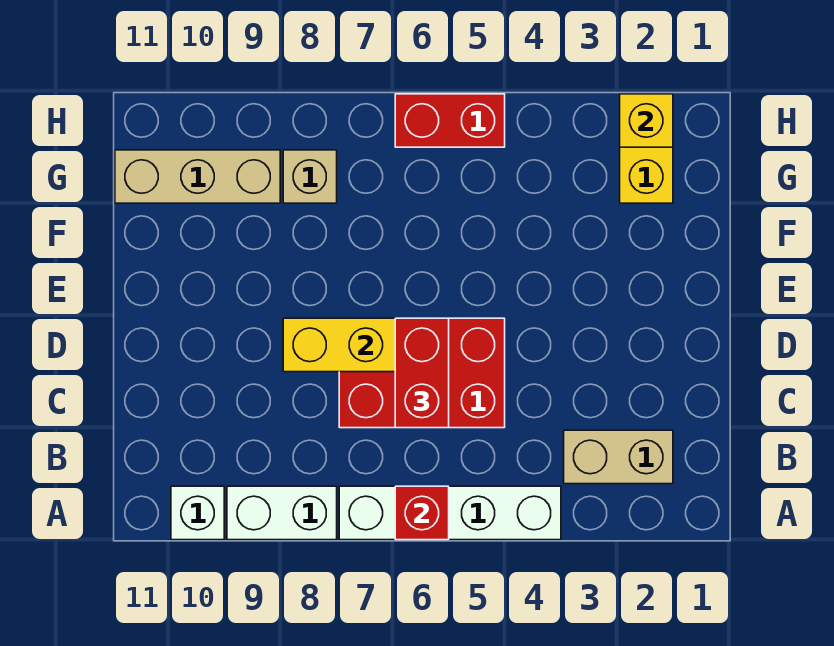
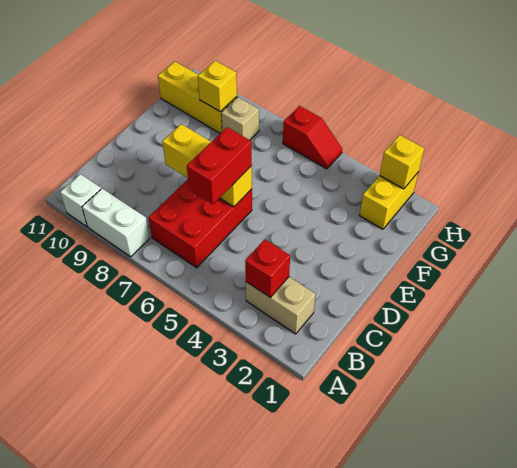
white brick A4:A7 level 1 -> none
red brick A6 level 2 -> red brick B3 level 2
red brick C5:D7 level 1 -> red brick B6:D7 level 1
tan brick G9:G11 level 1 -> yellow brick G9:G11 level 1
none -> yellow brick G9 level 2
red brick H5:H6 level 1 -> red slope H5:H6 level 1 top 6

